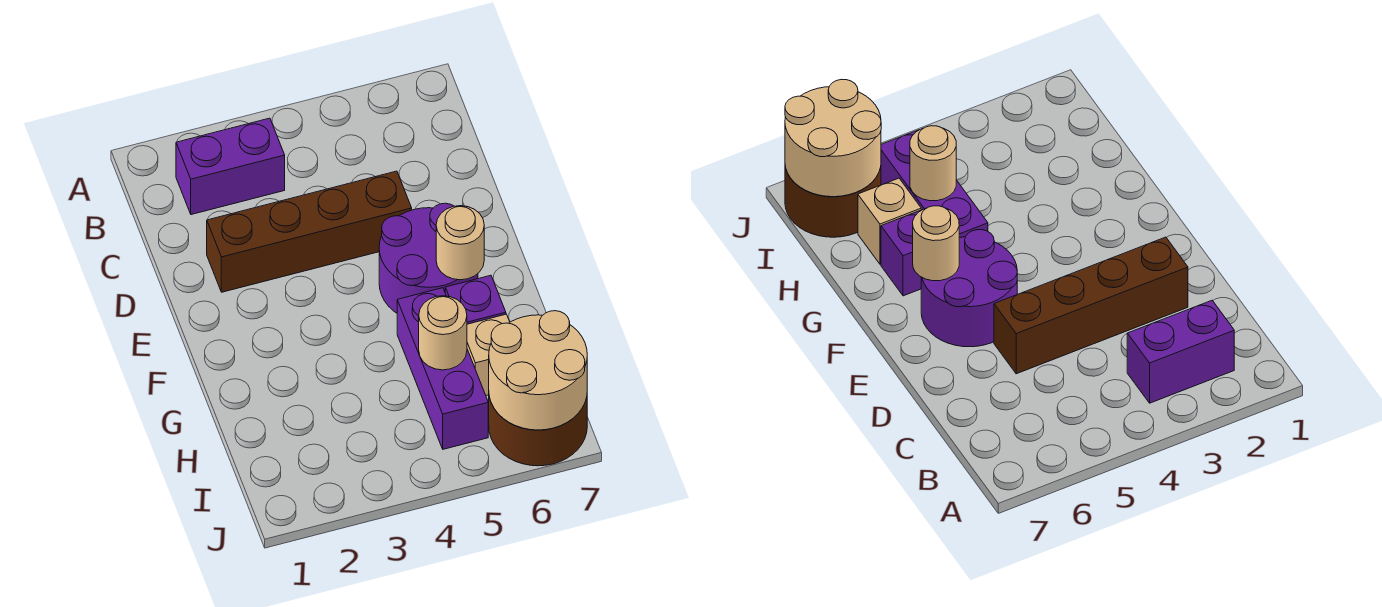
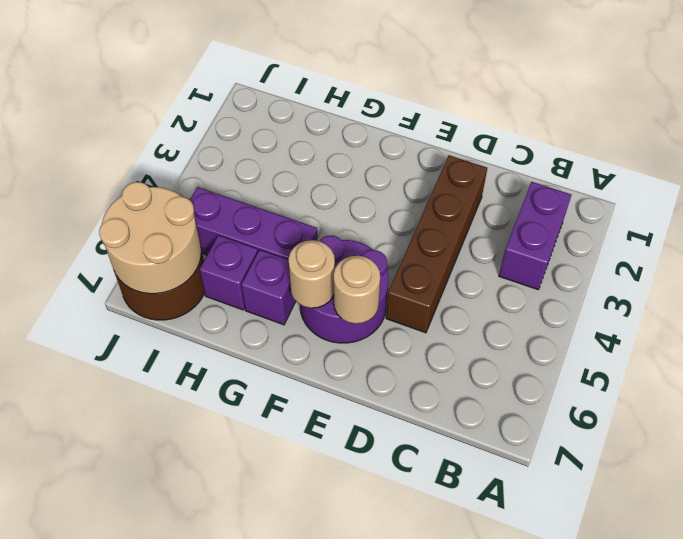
tan round brick H5 level 2 -> tan round brick E6 level 2
tan brick H6 level 1 -> purple brick H6 level 1

